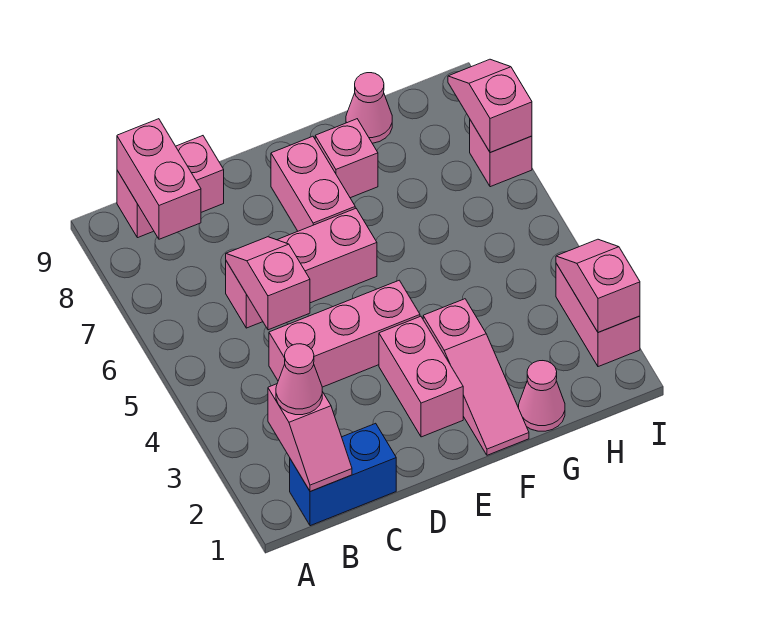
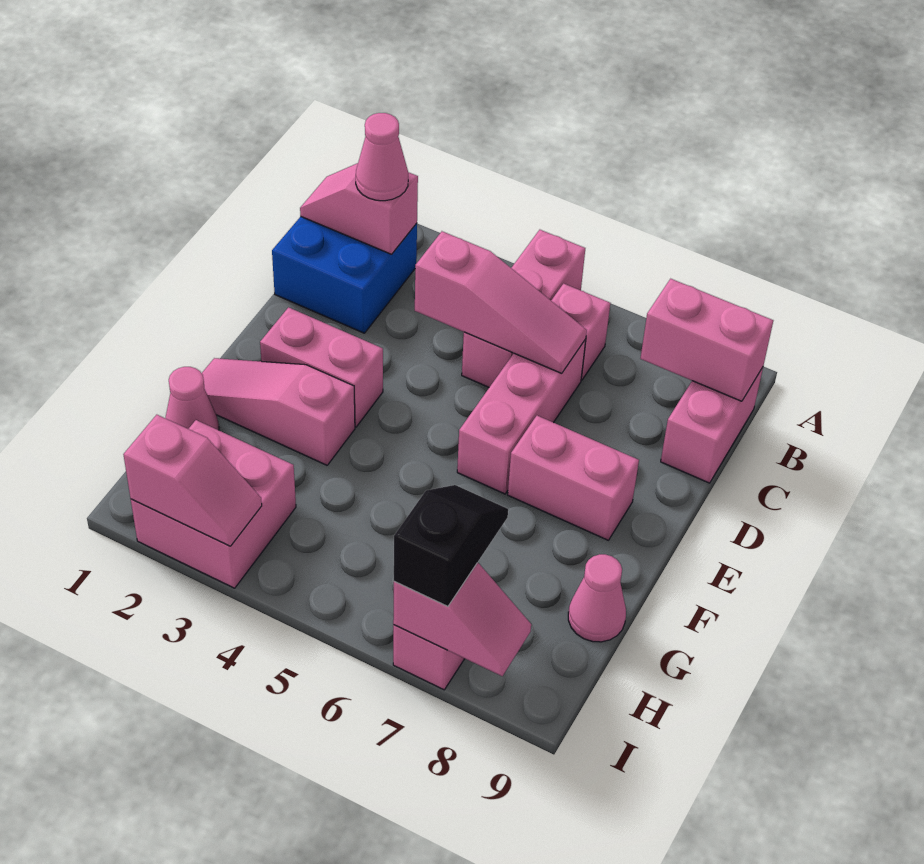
blue brick B1:C1 level 1 -> blue brick B1:C2 level 1
pink brick C4:E4 level 1 -> pink brick A5:C5 level 1
pink slope C5:C6 level 2 top 5 -> pink slope C4:C6 level 2 top 4
pink brick F8 level 1 -> pink brick B6 level 1
none -> black slope H7:I7 level 3 top I
pink brick I2:I3 level 1 -> pink brick H2:I3 level 1

